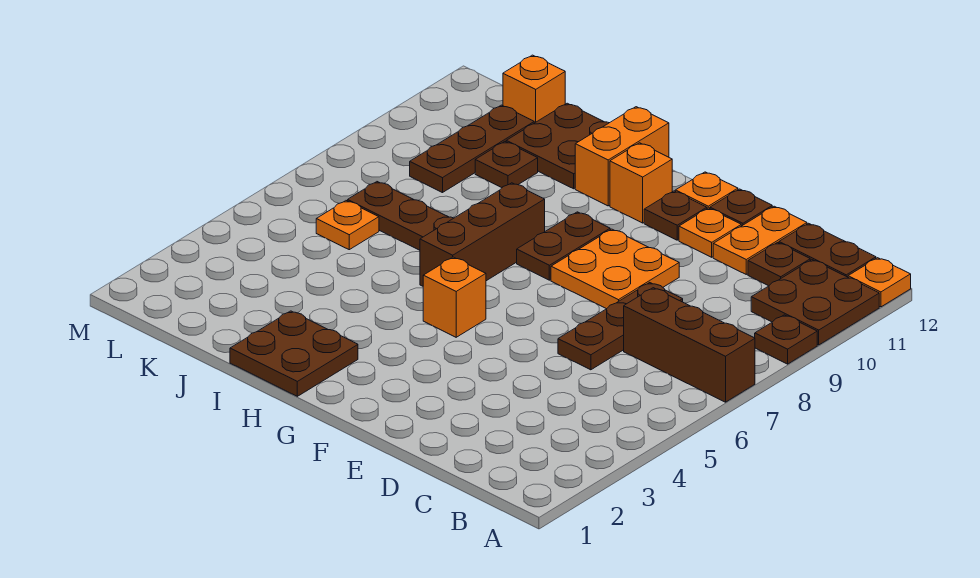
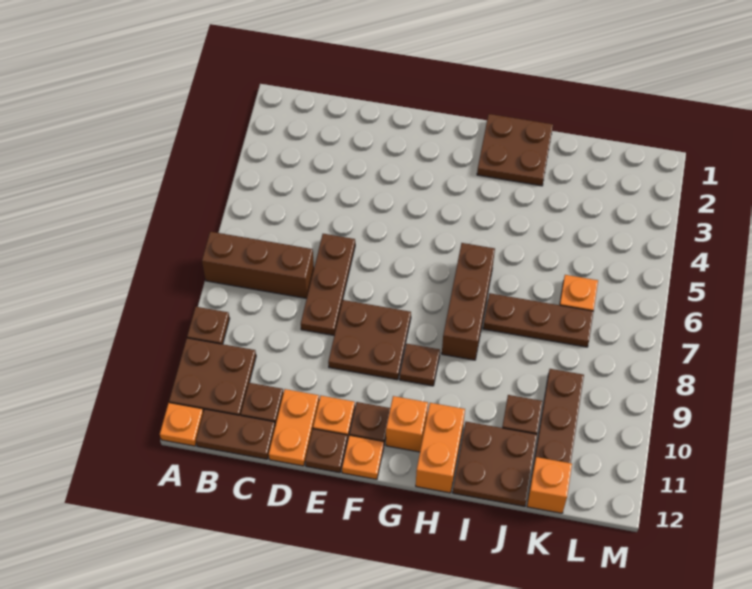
orange plate E8:F9 level 1 -> brown plate E8:F9 level 1
orange brick G5 level 1 -> none
brown plate G8:G9 level 1 -> brown plate G9 level 1

